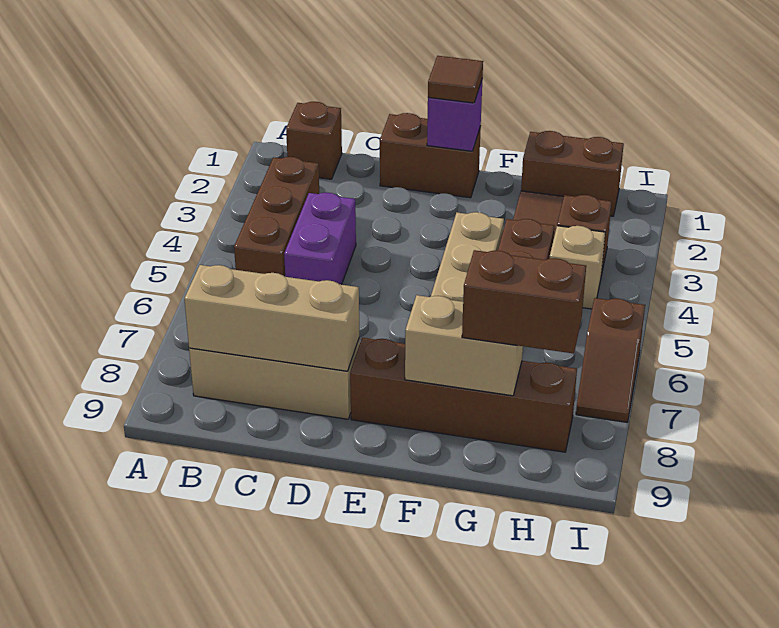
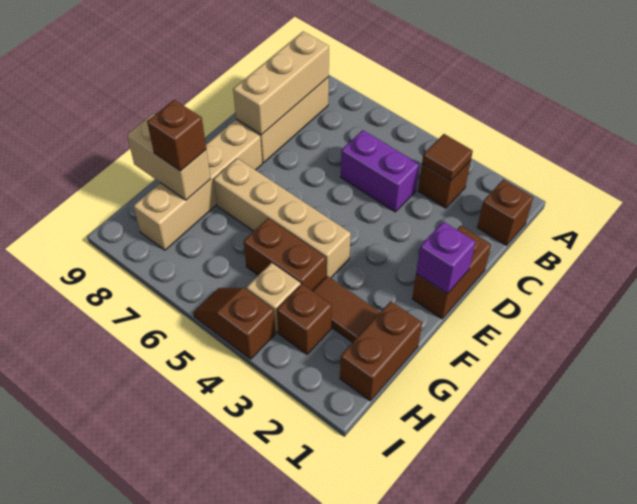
brown brick B3:B5 level 1 -> brown brick B3 level 1
brown tile E1 level 3 -> brown tile B3 level 2
brown brick E8:H8 level 1 -> tan brick E8:H8 level 1
tan brick F8:G8 level 2 -> tan brick G8:G9 level 2
brown brick G8:H8 level 3 -> brown brick G8 level 3
brown slope I6:I7 level 1 top 6 -> brown slope I4:I5 level 1 top 4

